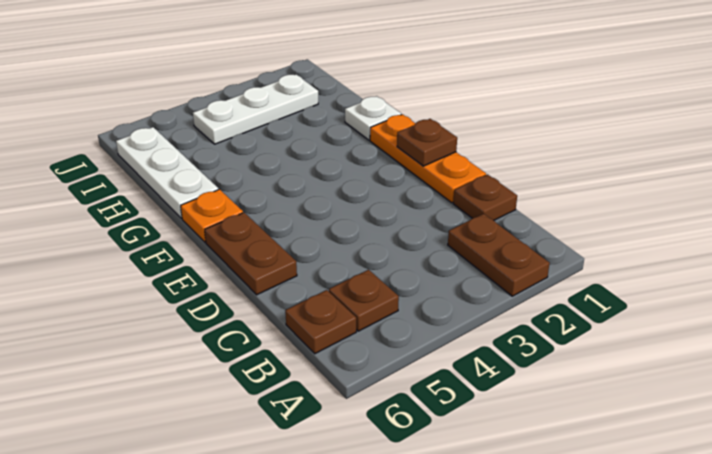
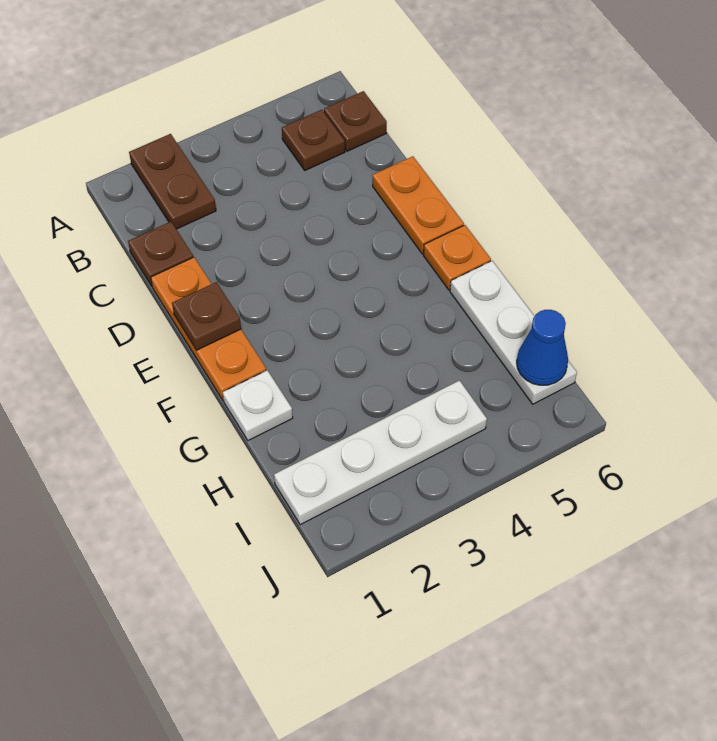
brown plate D6:E6 level 1 -> orange plate D6:E6 level 1
white plate I2:I4 level 1 -> white plate I1:I4 level 1
none -> blue cone I6 level 2

